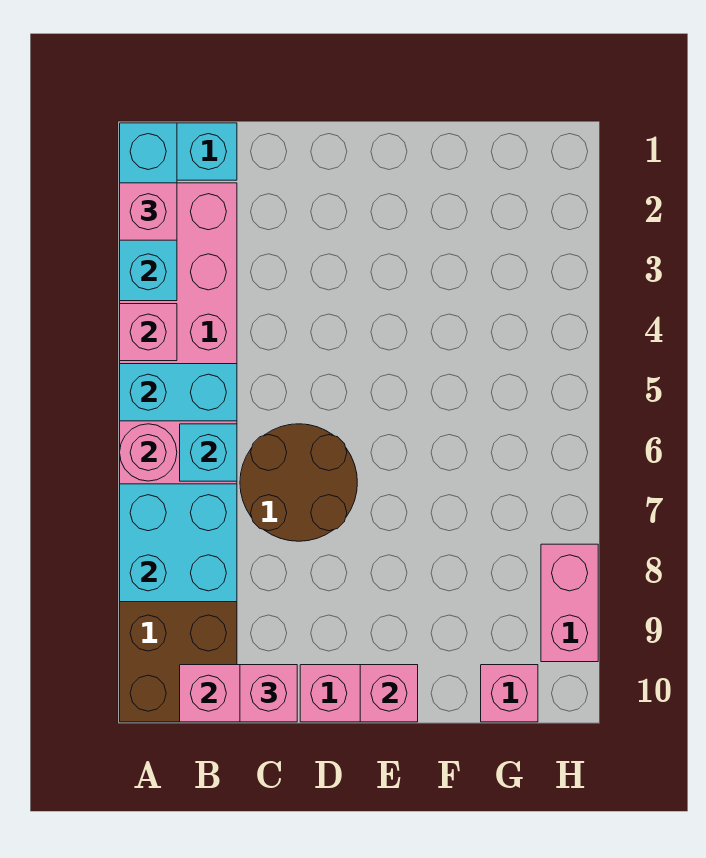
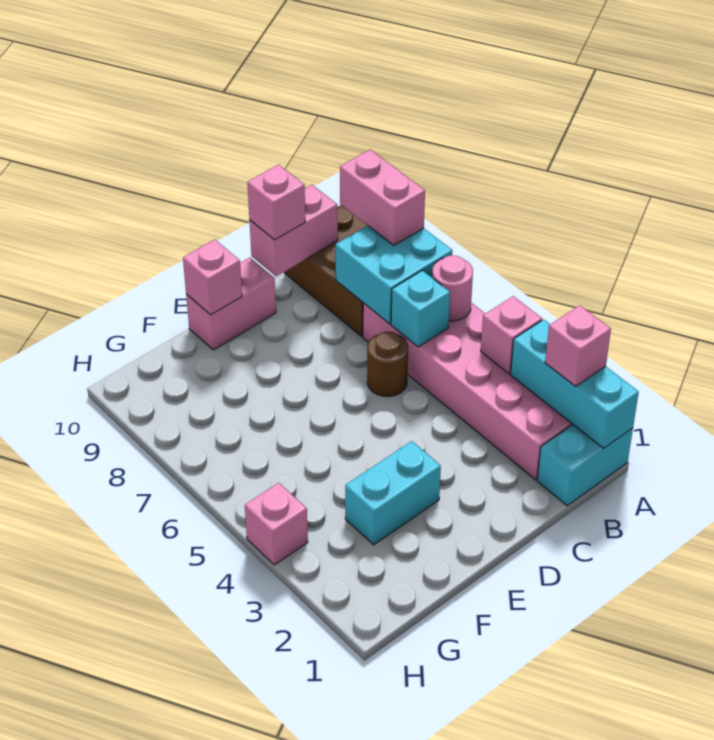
cyan brick A5:B5 level 2 -> cyan brick E3:F3 level 1
brown round brick C6:D7 level 1 -> brown round brick C6 level 1
pink brick G10 level 1 -> pink brick H4 level 1
pink brick H8:H9 level 1 -> pink brick A8:A9 level 3

